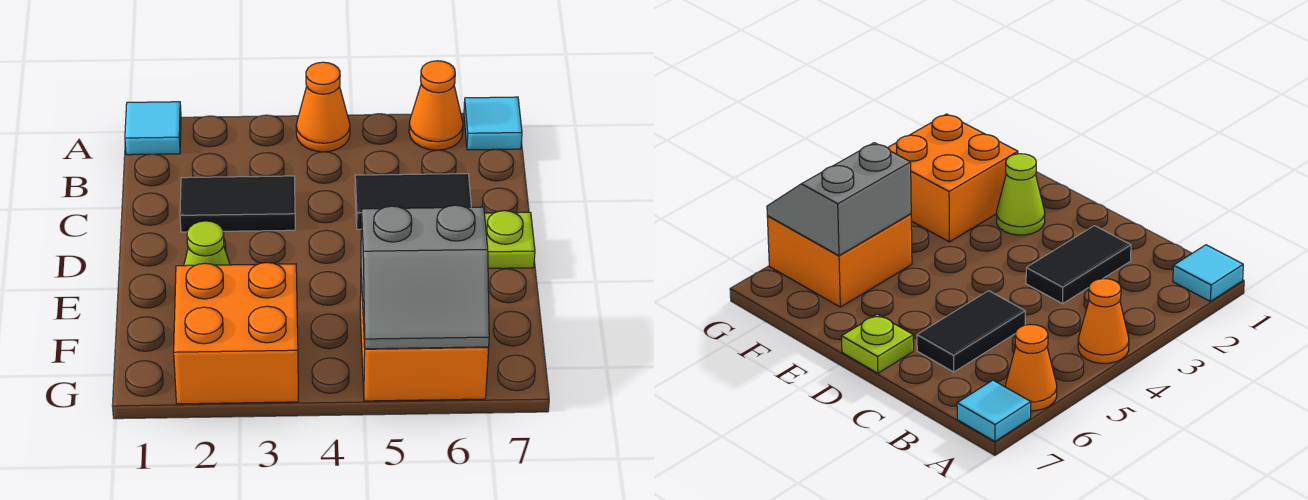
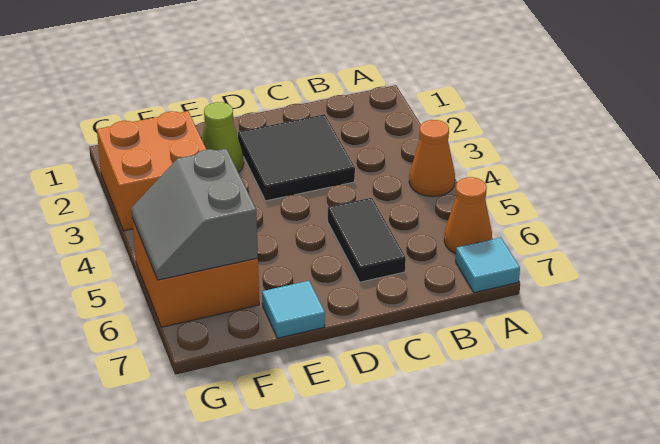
cyan tile A1 level 1 -> cyan tile E7 level 1
black tile C2:C3 level 1 -> black tile C2:D3 level 1
lime plate D7 level 1 -> none

